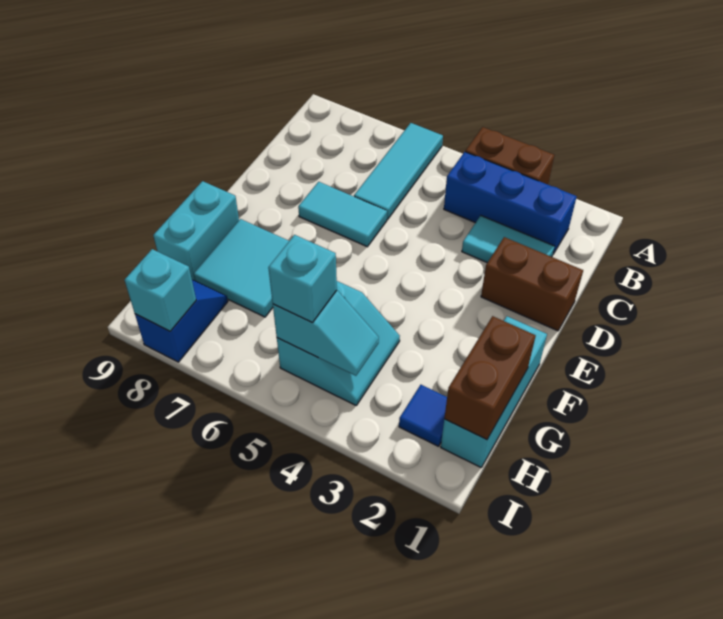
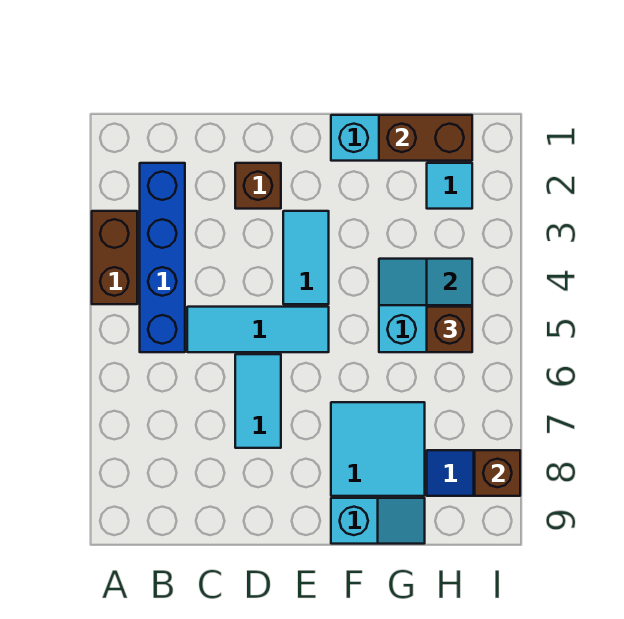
cyan tile A6:C6 level 1 -> cyan tile C5:E5 level 1
blue brick B2:B4 level 1 -> blue brick B2:B5 level 1
cyan tile C2:C3 level 1 -> cyan tile E3:E4 level 1
brown brick D1:D2 level 1 -> brown brick D2 level 1
cyan brick F9:G9 level 1 -> cyan slope F9:G9 level 1 top F
blue tile H2 level 1 -> cyan tile H2 level 1
cyan brick H5 level 3 -> brown brick H5 level 3
cyan brick I8 level 2 -> brown brick I8 level 2

